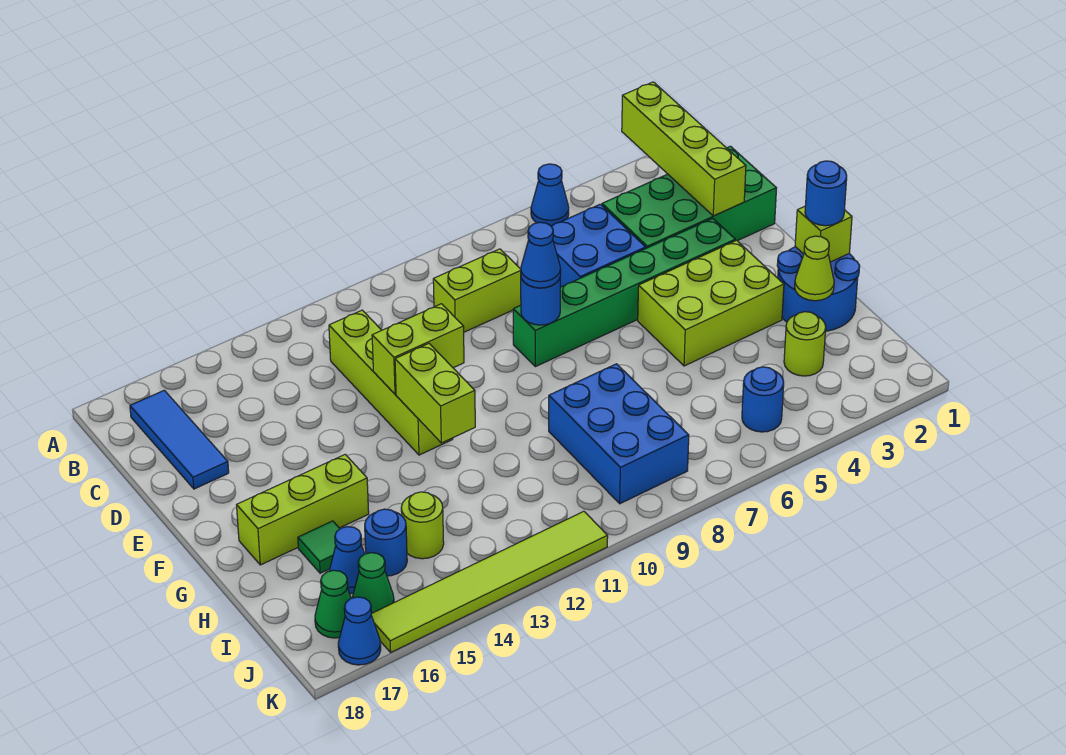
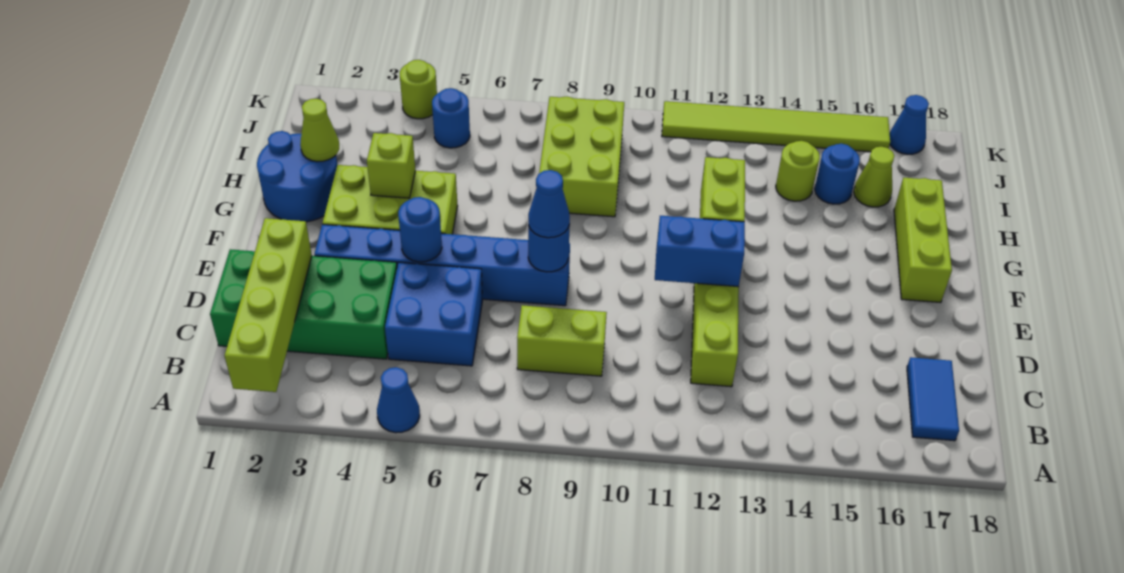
blue tile B17:D17 level 1 -> blue tile B17:C17 level 1
green brick E3:E8 level 1 -> blue brick E3:E8 level 1
lime brick E11:E12 level 2 -> blue brick E11:E12 level 2
lime brick G1 level 2 -> lime brick G4 level 2
blue round brick G1 level 3 -> blue round brick E5 level 2
lime brick G15:G17 level 1 -> lime brick F17:H17 level 1
blue brick H8:J9 level 1 -> lime brick H8:J9 level 1
green tile H16 level 1 -> none
lime round brick I3 level 1 -> lime round brick K4 level 1
blue cone I16 level 1 -> lime cone I16 level 1
green cone J16 level 1 -> none
green cone J17 level 1 -> none

